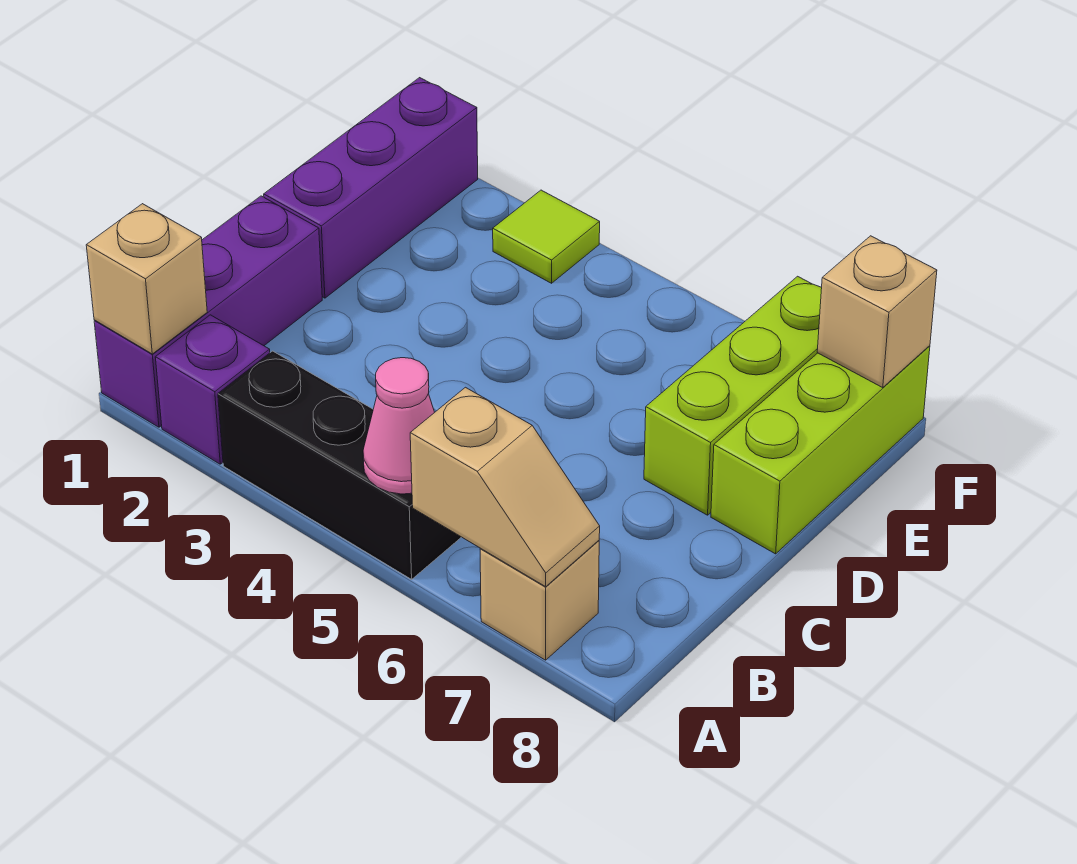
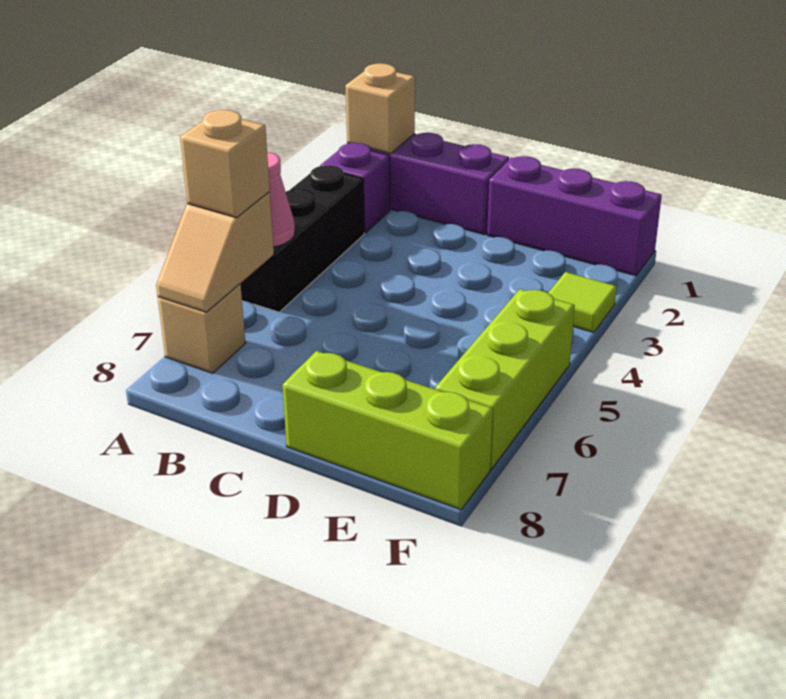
lime brick D7:F7 level 1 -> lime brick F5:F7 level 1
tan brick F8 level 2 -> tan brick A6 level 3

